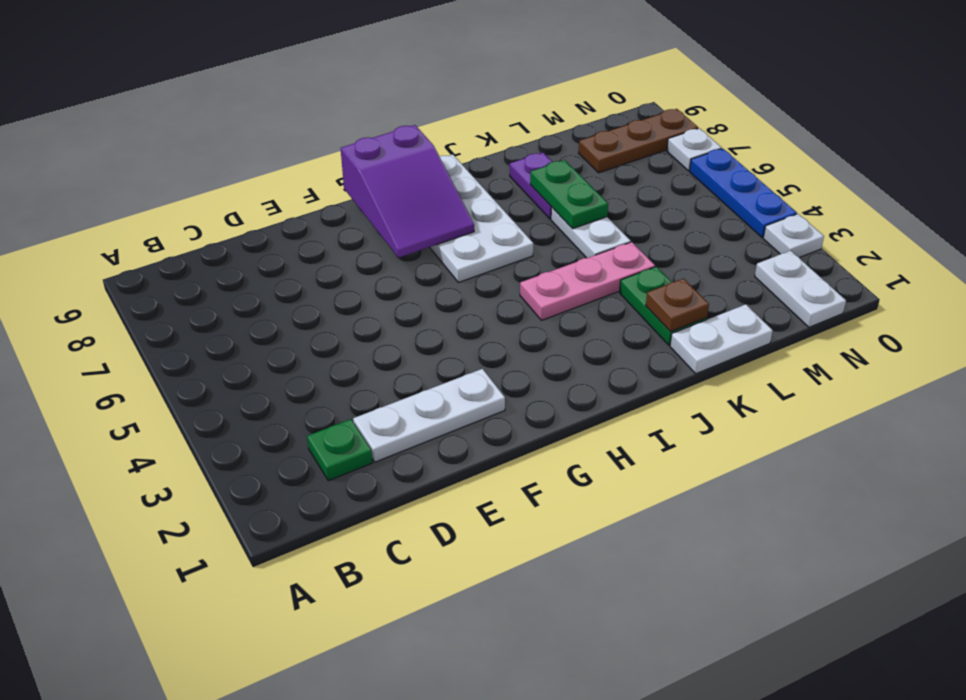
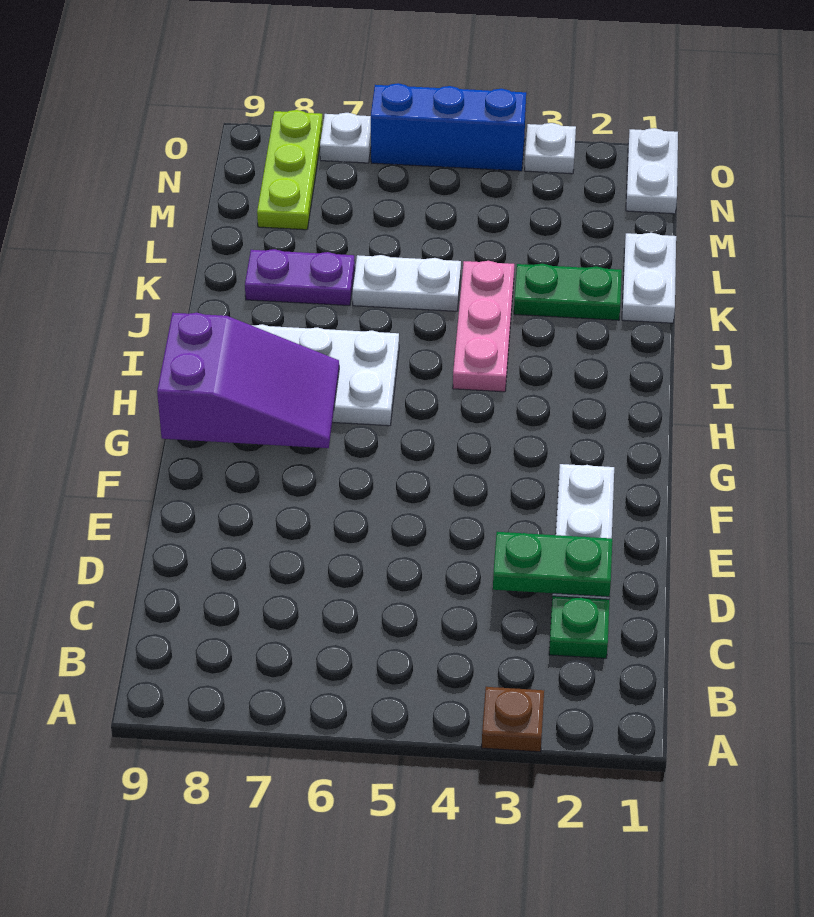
brown plate K2 level 2 -> brown plate A3 level 1
green plate K6:K7 level 2 -> green plate D2:D3 level 2
brown plate M8:O8 level 1 -> lime plate M8:O8 level 1
white plate N1:N2 level 1 -> white plate N1:O1 level 1
blue plate O4:O6 level 1 -> blue brick O4:O6 level 1

